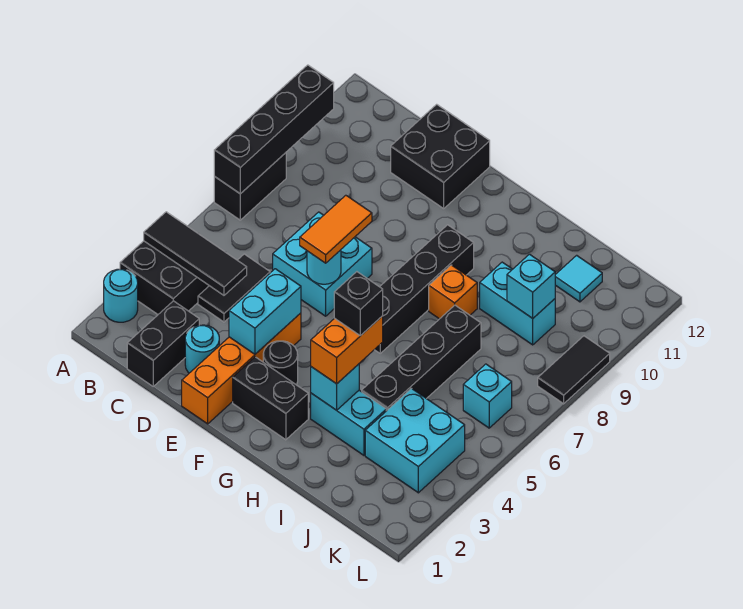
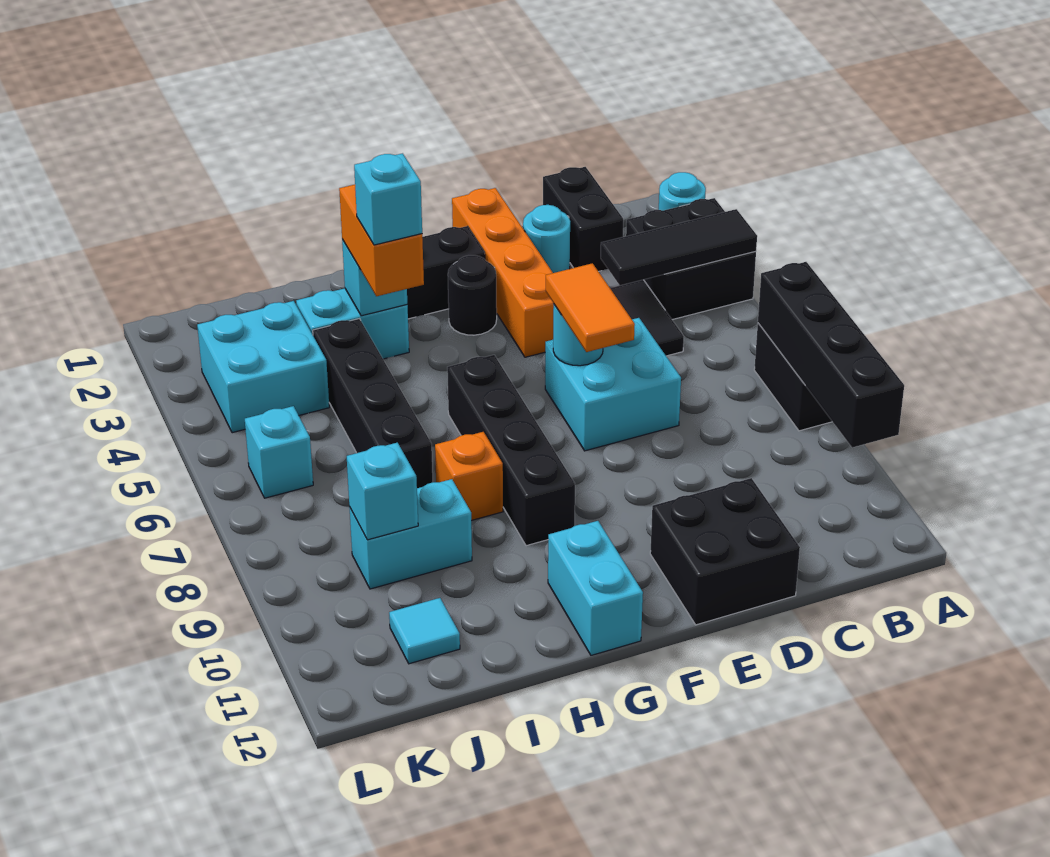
cyan brick E3:E4 level 2 -> cyan brick G11:G12 level 1
black brick H4 level 4 -> cyan brick H4 level 4
black tile L8:L9 level 1 -> none

